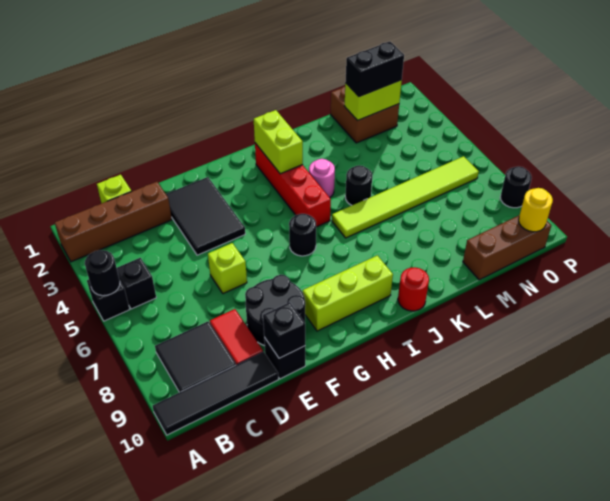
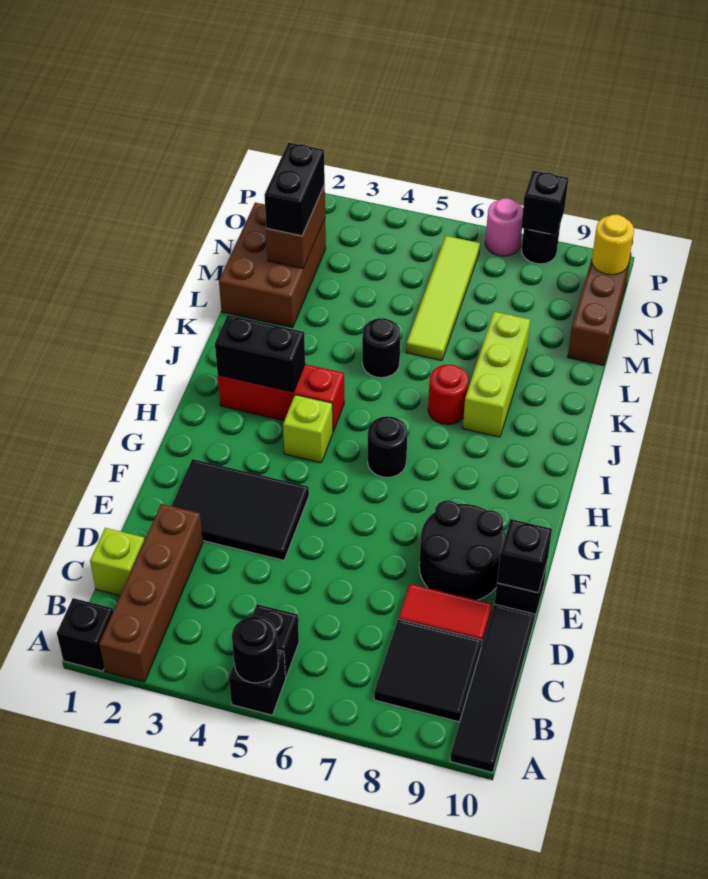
none -> black brick A1 level 1
lime brick E6 level 1 -> lime brick H4 level 1
lime brick G9:I9 level 1 -> lime brick J8:L8 level 1
red brick I2:I5 level 1 -> red brick I2:I4 level 1
lime brick I2:I3 level 2 -> black brick I2:I3 level 2
pink round brick J4 level 1 -> pink round brick P7 level 1
lime tile J6:O6 level 1 -> lime tile L6:O6 level 1
red round brick J10 level 1 -> red round brick J7 level 1
brown brick M1:N2 level 1 -> brown brick L1:N2 level 1
lime brick M2:N2 level 2 -> brown brick M2:N2 level 2
none -> black brick P8 level 2

